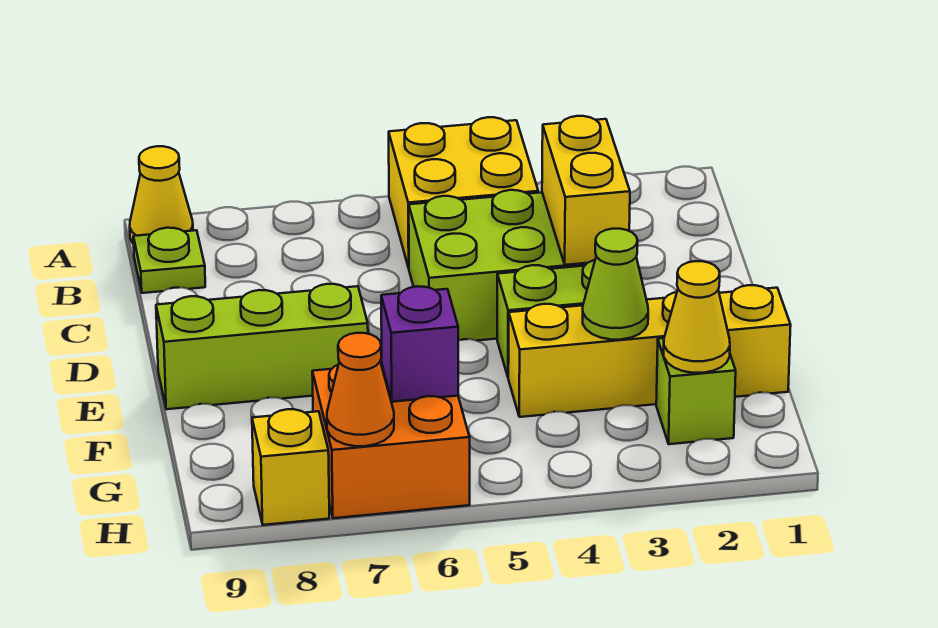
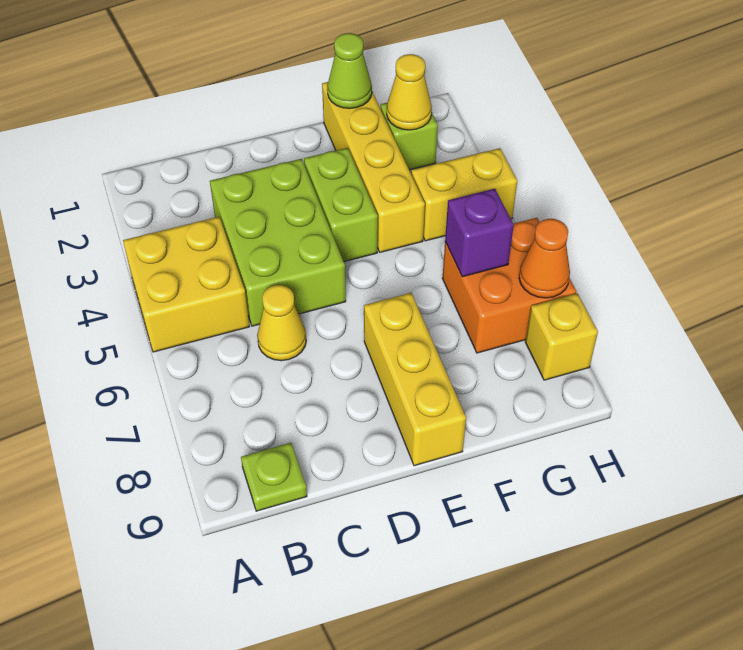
yellow cone A9 level 1 -> yellow cone C6 level 1
yellow brick C3:D3 level 2 -> yellow brick G4:H4 level 1
lime brick E7:E9 level 1 -> yellow brick E7:E9 level 1
lime cone F3 level 2 -> lime cone F1 level 2

